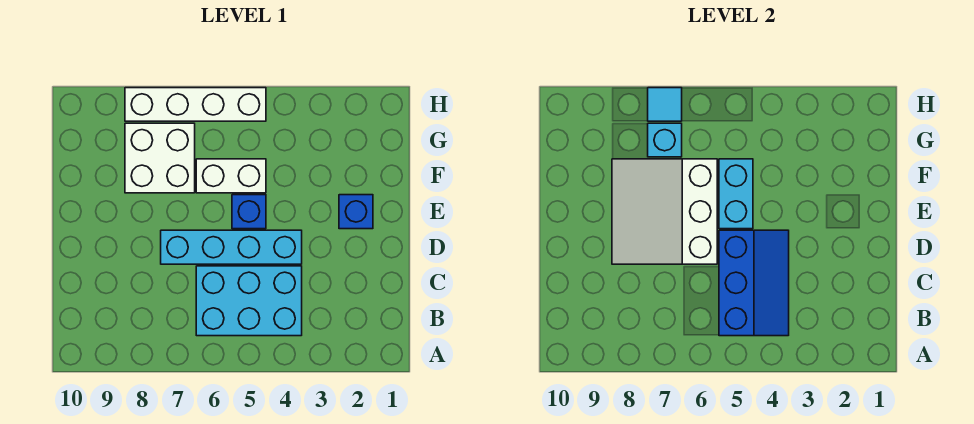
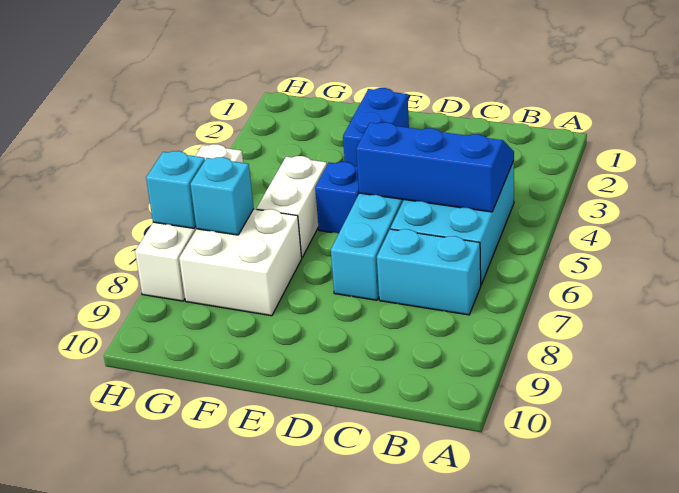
white slope D6:F8 level 2 top 6 -> none
blue brick E2 level 1 -> blue brick E2:E3 level 1
cyan brick E5:F5 level 2 -> cyan brick B7:C7 level 1
cyan tile H7 level 2 -> cyan brick H7 level 2

